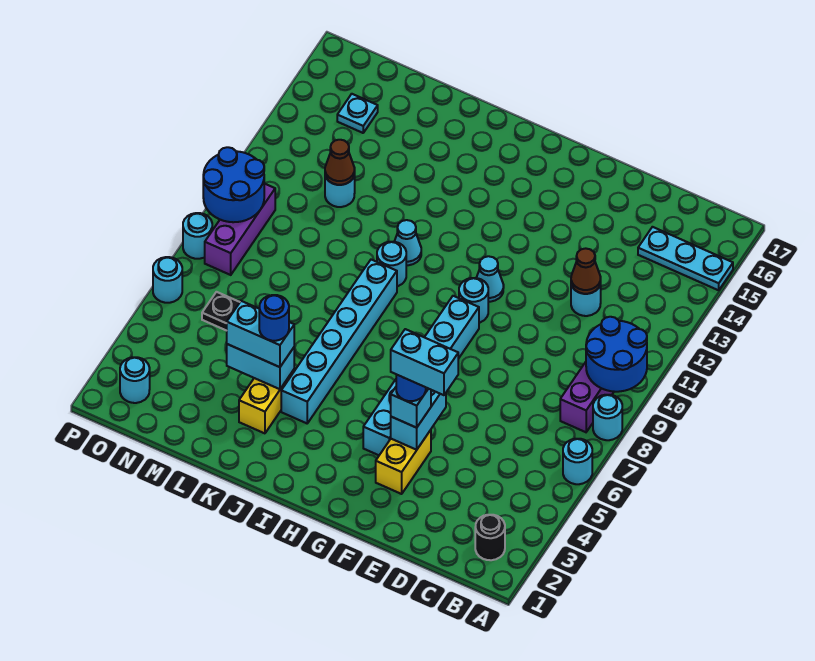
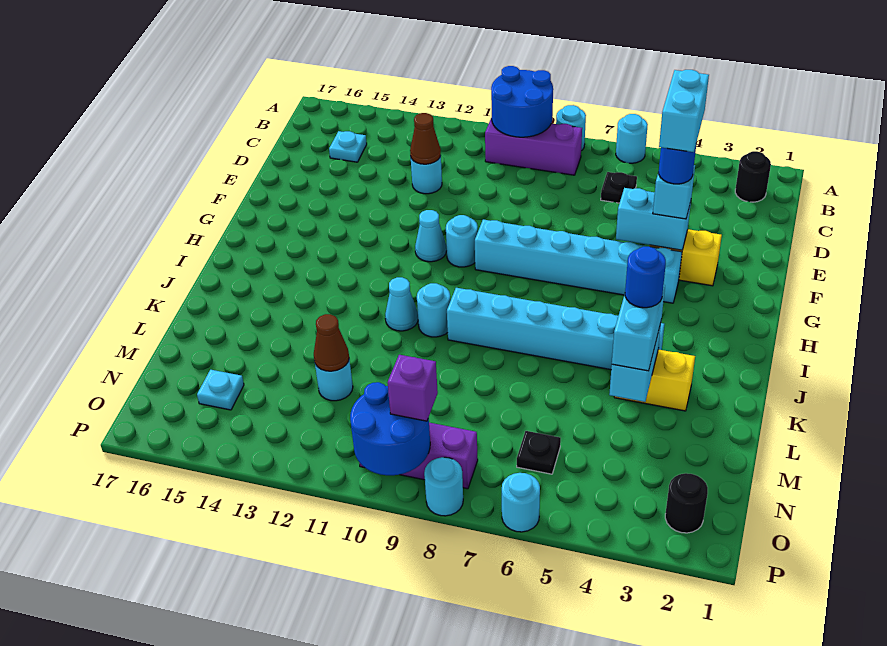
cyan plate A15:C15 level 1 -> cyan plate C15 level 1
none -> black plate C6 level 1
cyan round brick O2 level 1 -> black round brick O2 level 1
none -> purple brick O9 level 3

